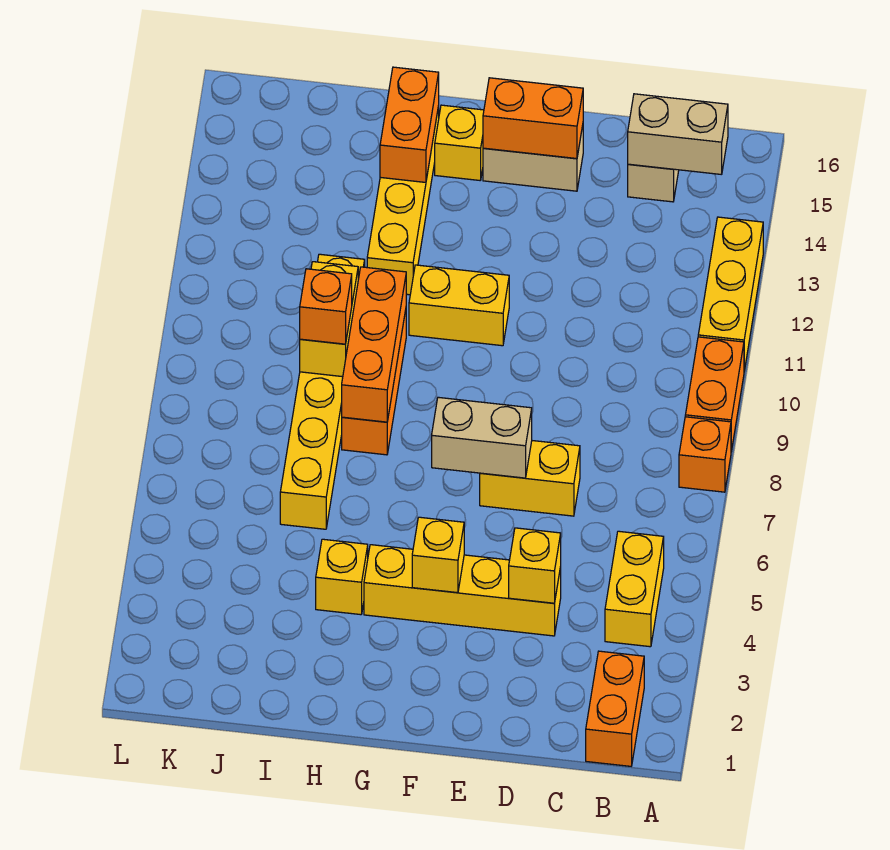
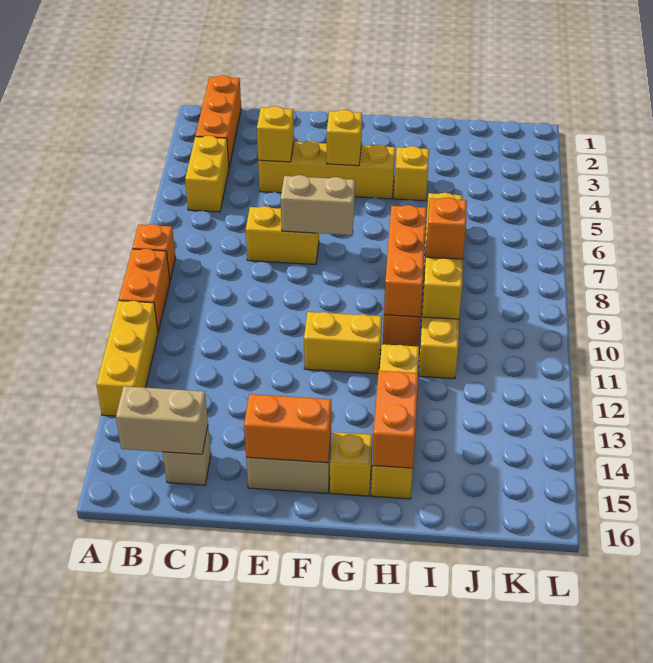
orange brick B1:B2 level 1 -> orange brick B1:B3 level 1

